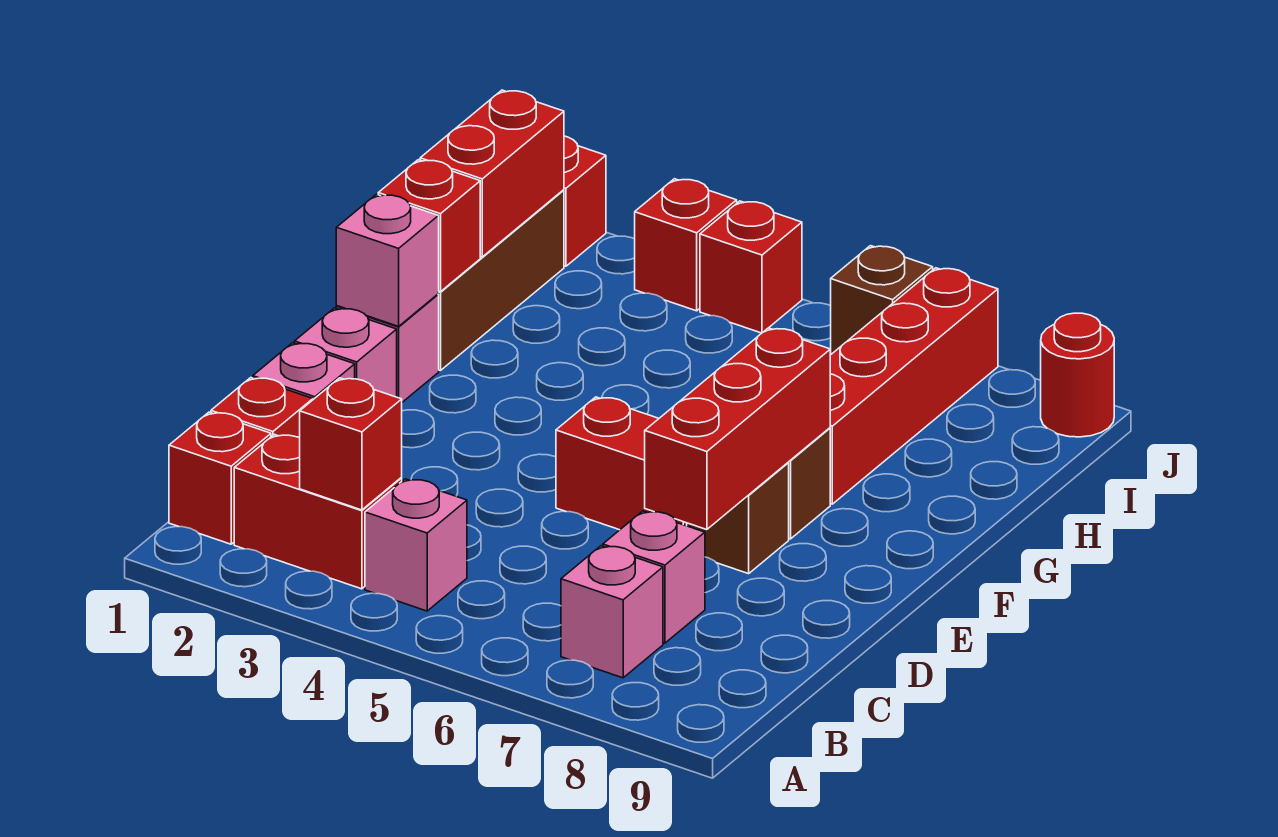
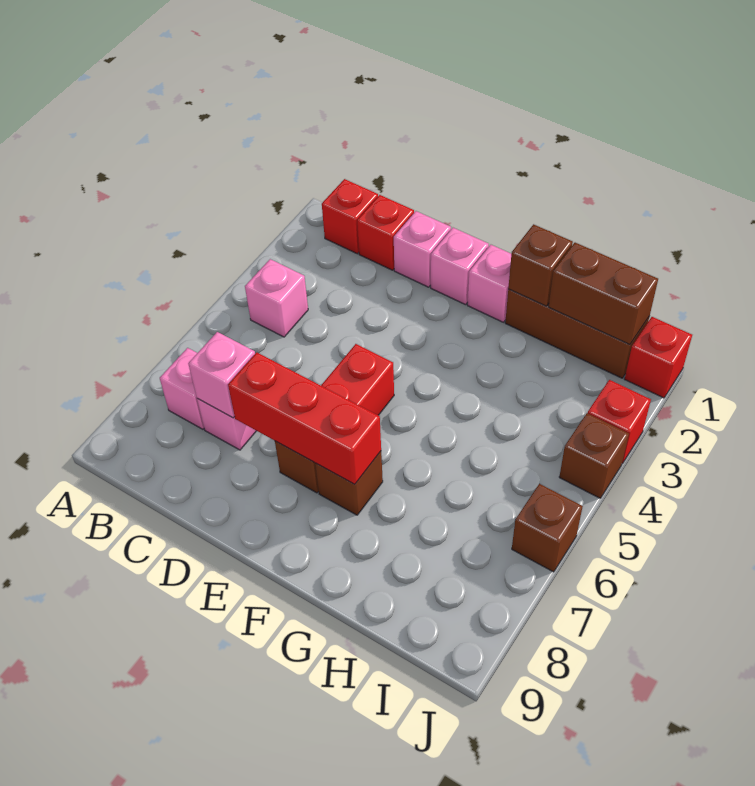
red brick B2:B3 level 1 -> none
red brick B3 level 2 -> none
pink brick F1 level 2 -> pink brick C7 level 2
red brick G1 level 2 -> brown brick G1 level 2
red brick G7:J7 level 1 -> none
red brick H1:I1 level 2 -> brown brick H1:I1 level 2
red brick J4 level 1 -> brown brick J4 level 1
red round brick J9 level 1 -> none

